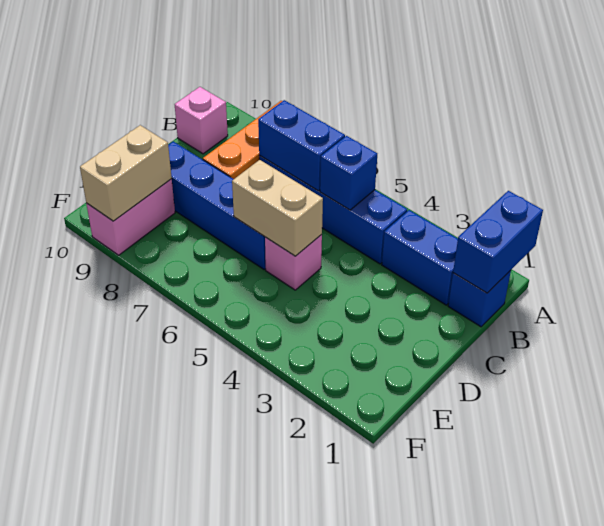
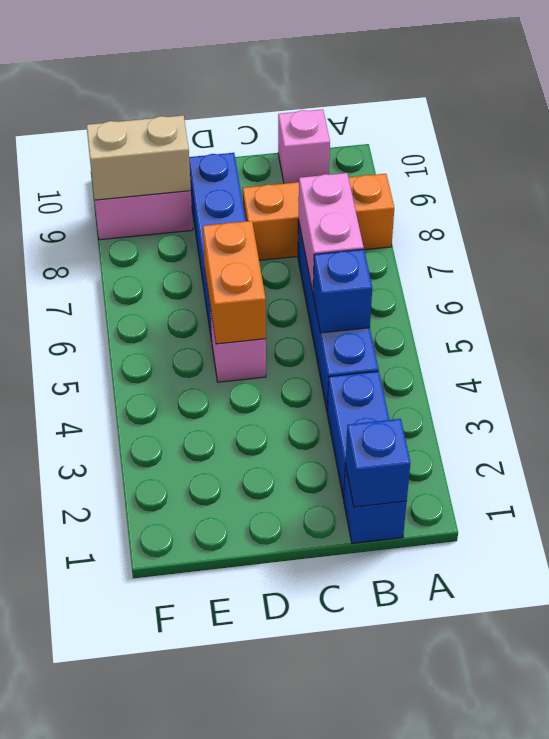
blue brick A1:B1 level 2 -> blue brick B1 level 2
blue brick B6:B7 level 2 -> pink brick B6:B7 level 2
tan brick D5:D6 level 2 -> orange brick D5:D6 level 2

